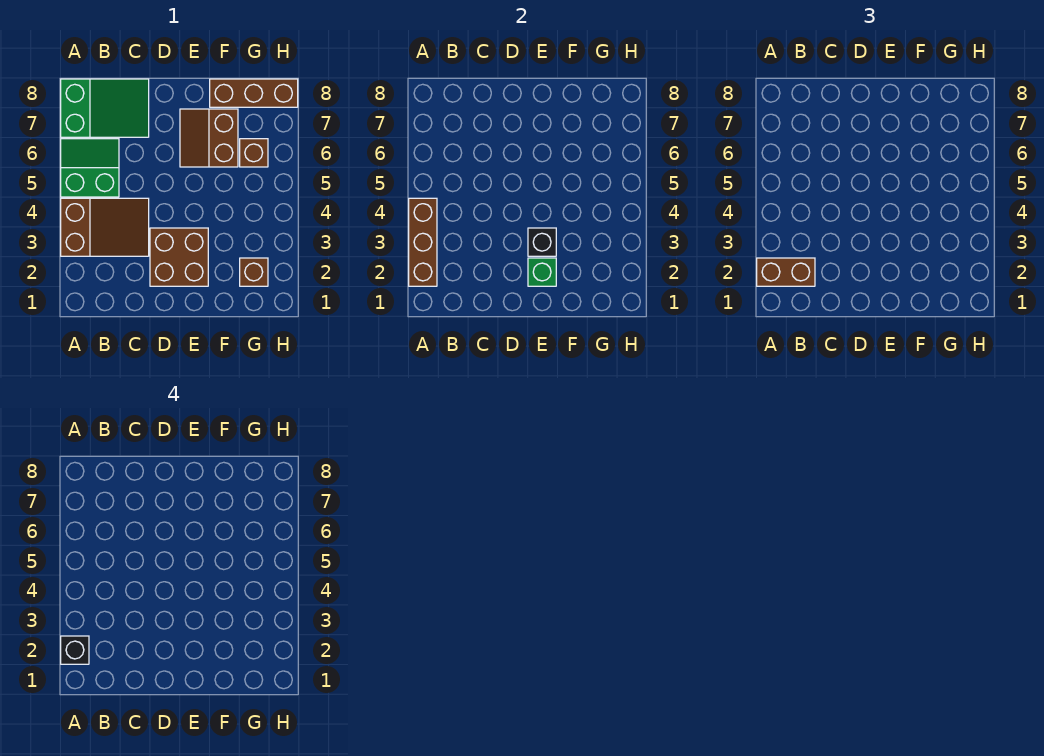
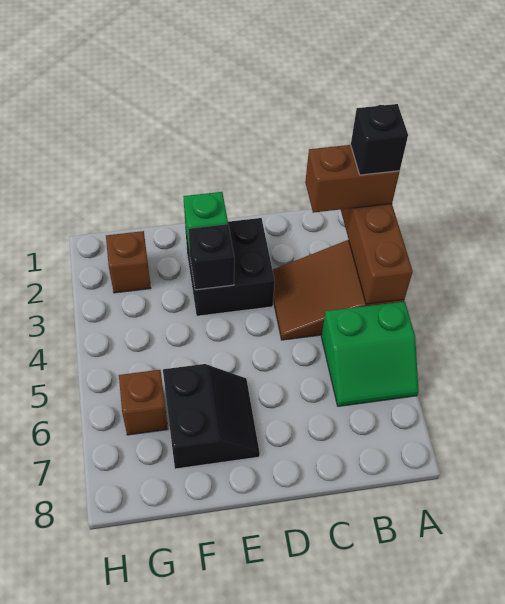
green slope A7:C8 level 1 top A -> none
brown brick D2:E3 level 1 -> black brick D2:E3 level 1
brown slope E6:F7 level 1 top F -> black slope E6:F7 level 1 top F
brown brick F8:H8 level 1 -> none

